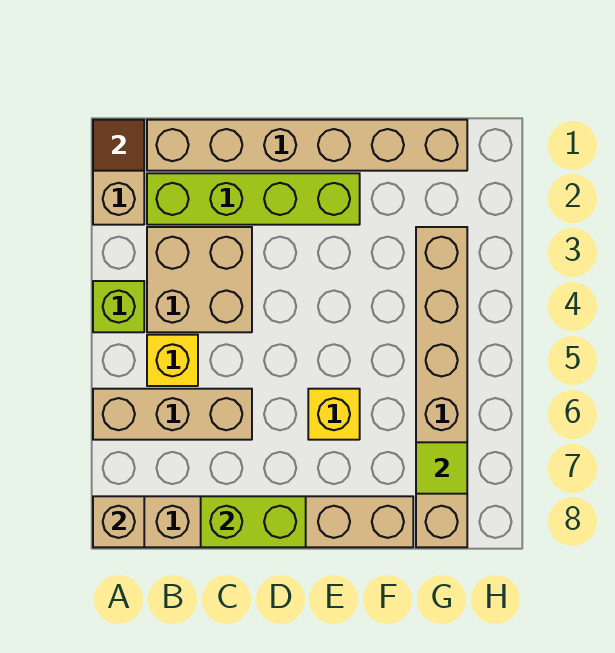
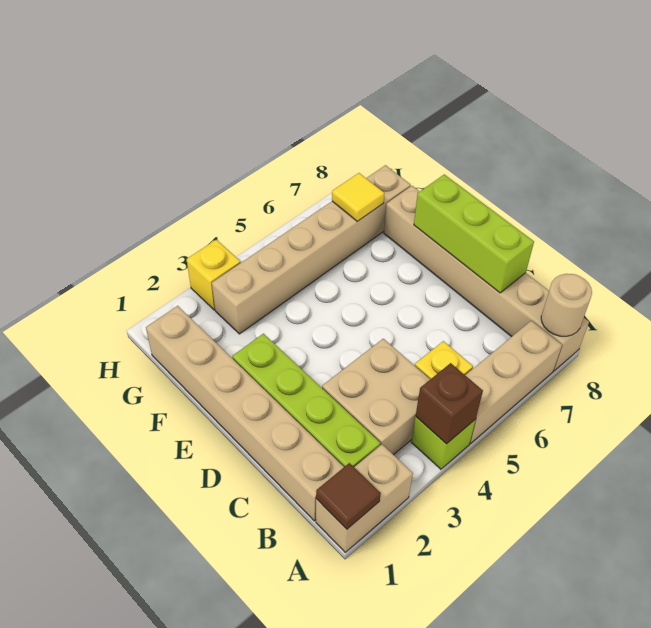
none -> brown brick A4 level 2
tan brick A6:C6 level 1 -> tan brick A5:A7 level 1
tan brick A8 level 2 -> tan round brick A8 level 2
lime brick C8:D8 level 2 -> lime brick C8:E8 level 2
yellow brick E6 level 1 -> yellow brick H3 level 1
lime tile G7 level 2 -> yellow tile G7 level 2

